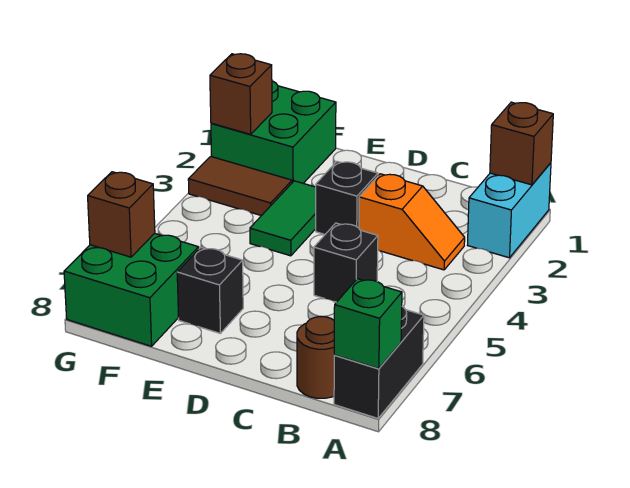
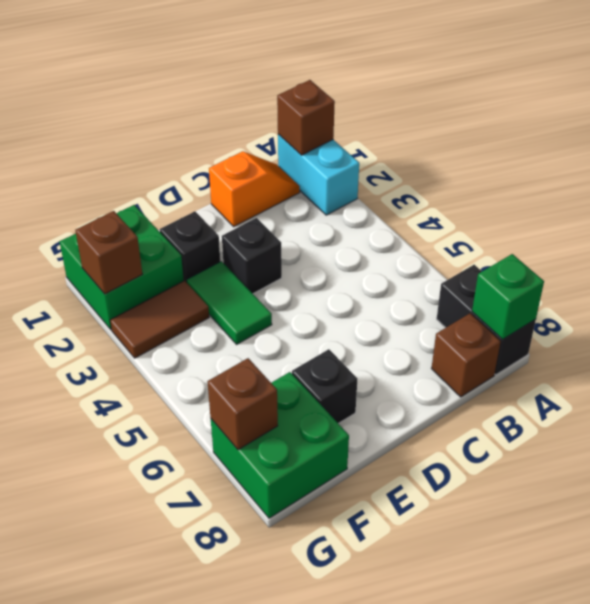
orange slope B3:C3 level 1 top C -> orange slope B1:C1 level 1 top C
brown round brick B8 level 1 -> brown brick B8 level 1
black brick C5 level 1 -> black brick E2 level 1

